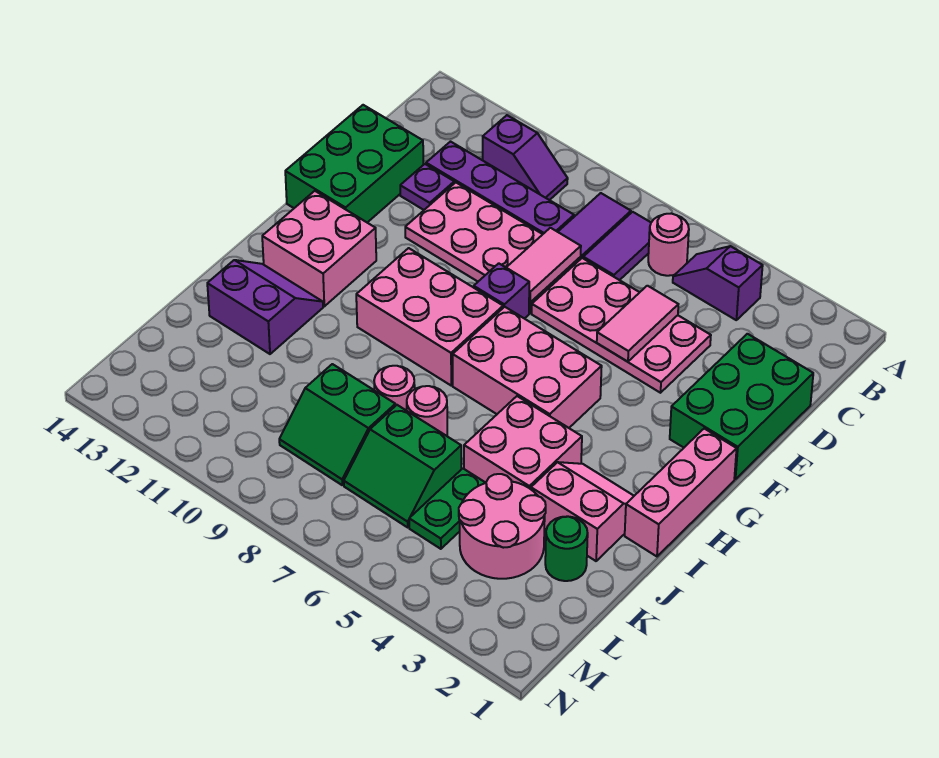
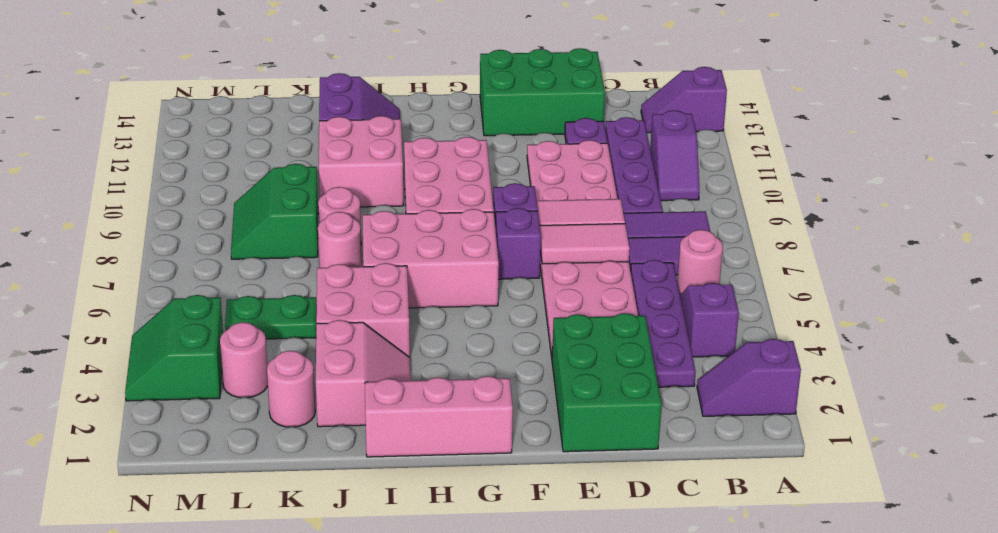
none -> purple slope A2:B2 level 1 top A
none -> purple slope A13:B13 level 1 top A
none -> purple plate C3:C6 level 1
green brick D1:F2 level 1 -> green brick D1:E3 level 1
pink tile D5:E5 level 2 -> pink tile D7:E7 level 2
none -> purple brick F7 level 1
pink brick G5:H7 level 1 -> pink brick G6:I7 level 1
pink brick G12:H13 level 1 -> pink brick I10:J11 level 1
green round brick K2 level 1 -> pink round brick K2 level 1
pink round brick K3:L4 level 1 -> pink round brick L3 level 1
green slope K6:L7 level 1 top K -> green slope M3:N4 level 1 top M

